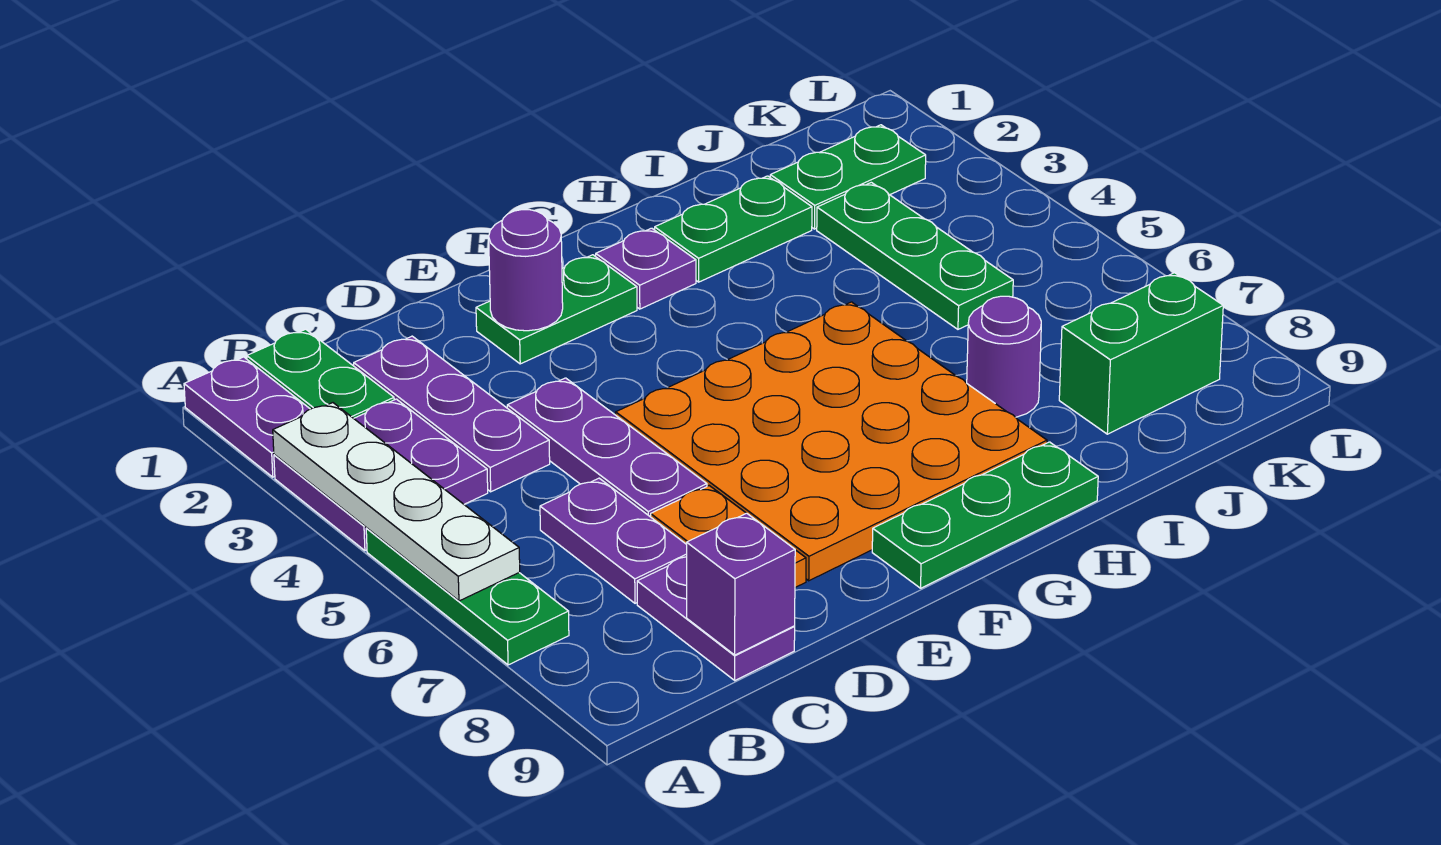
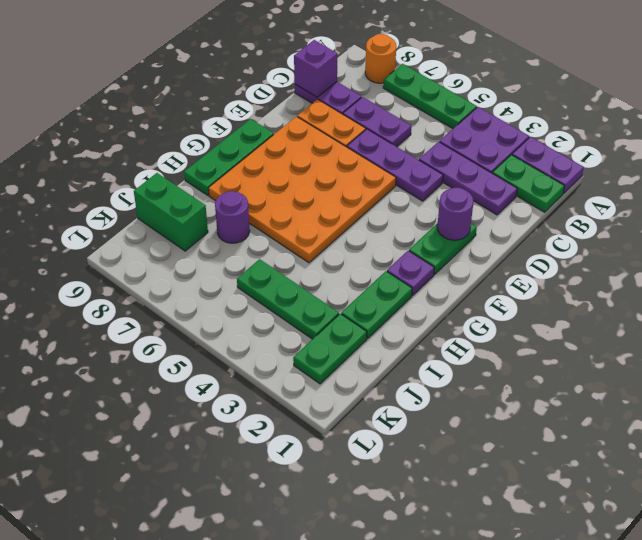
white plate A3:A6 level 2 -> none
none -> orange round brick A8 level 1
green brick J8:K8 level 1 -> green brick J8:J9 level 1

